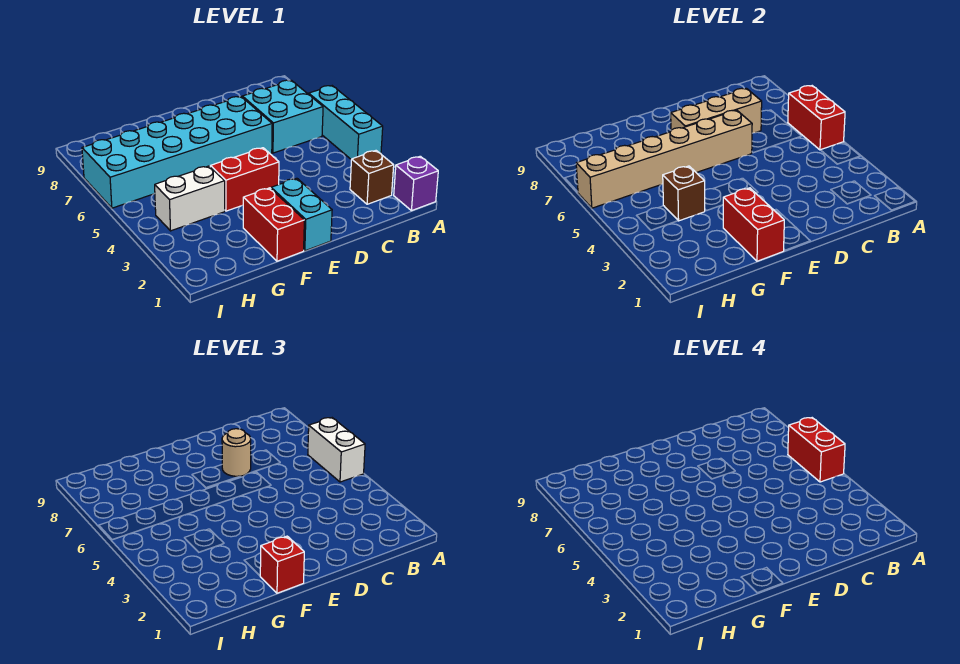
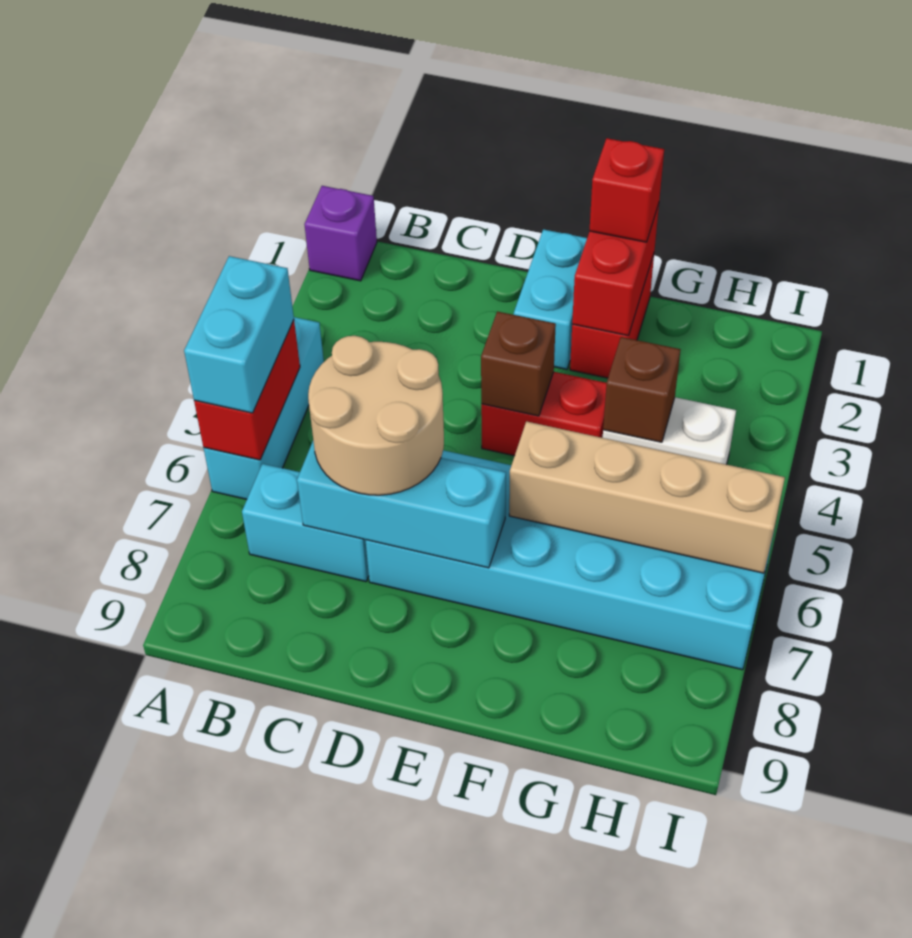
white brick A5:A6 level 3 -> cyan brick A5:A6 level 3
red brick A5:A6 level 4 -> none
brown brick B2 level 1 -> brown brick E4 level 2
cyan brick B6:C7 level 1 -> cyan brick B7:C7 level 1
tan brick C7:E7 level 2 -> cyan brick C7:E7 level 2
tan brick D6:I6 level 2 -> tan brick F6:I6 level 2
tan round brick D7 level 3 -> tan round brick C6:D7 level 3

